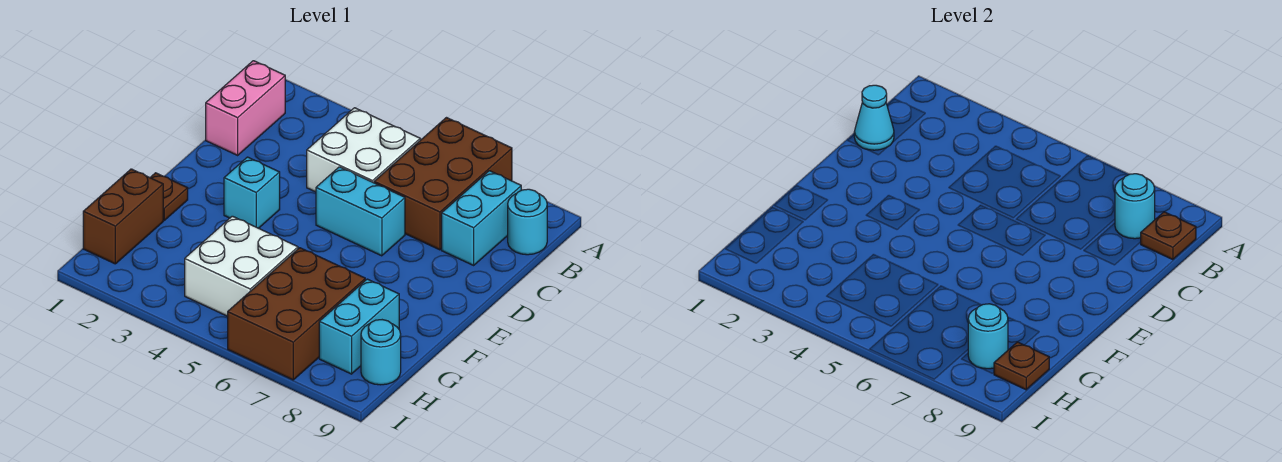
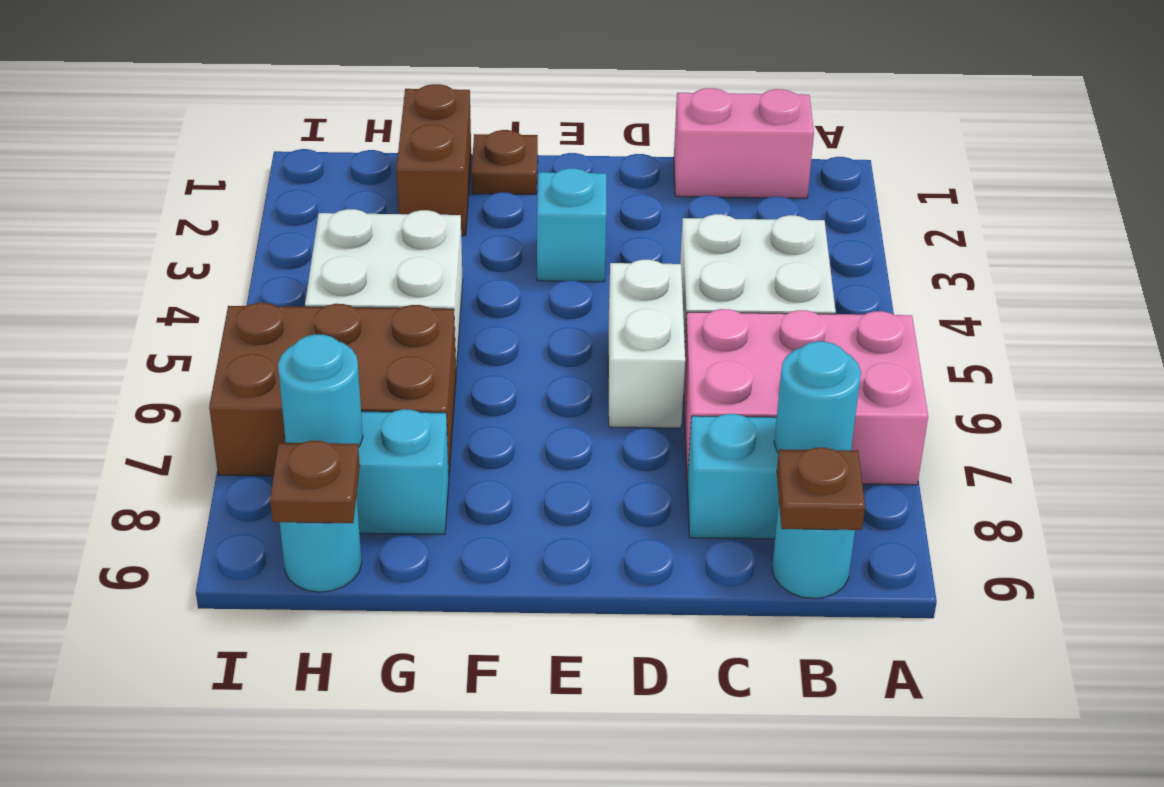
brown brick A6:C7 level 1 -> pink brick A6:C7 level 1
cyan cone C1 level 2 -> none
cyan brick D5:D6 level 1 -> white brick D5:D6 level 1
brown brick G1:H1 level 1 -> brown brick G1:G2 level 1

